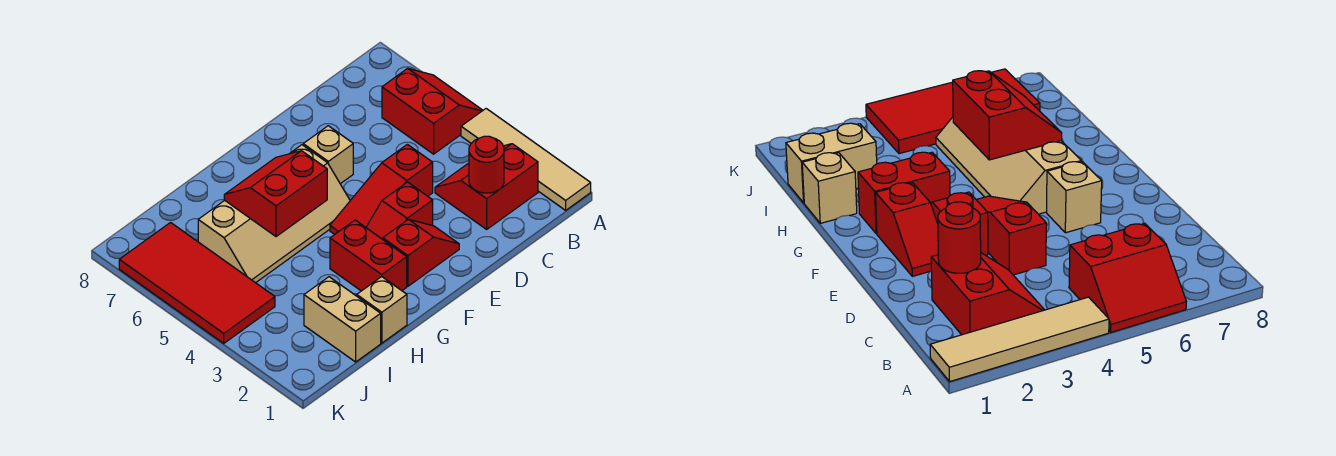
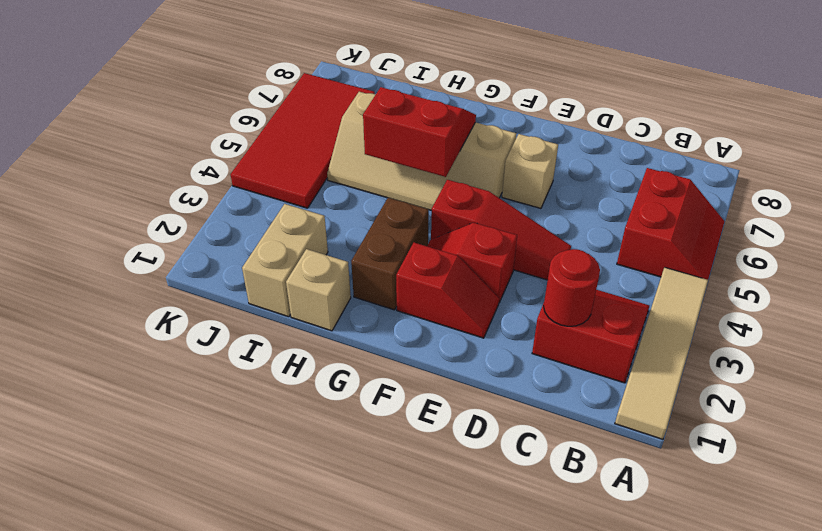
red slope D4:F4 level 1 top D -> red slope D4:F4 level 1 top F
red brick G2:G3 level 1 -> brown brick G2:G3 level 1

